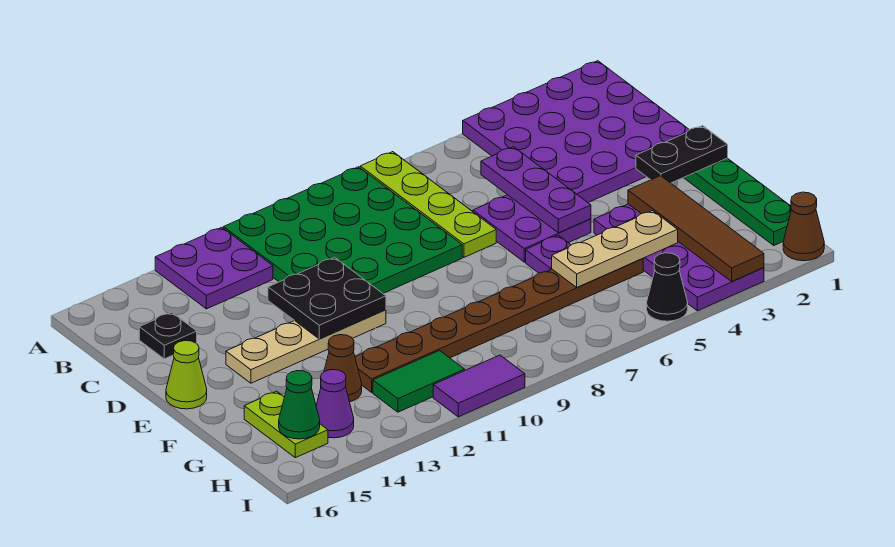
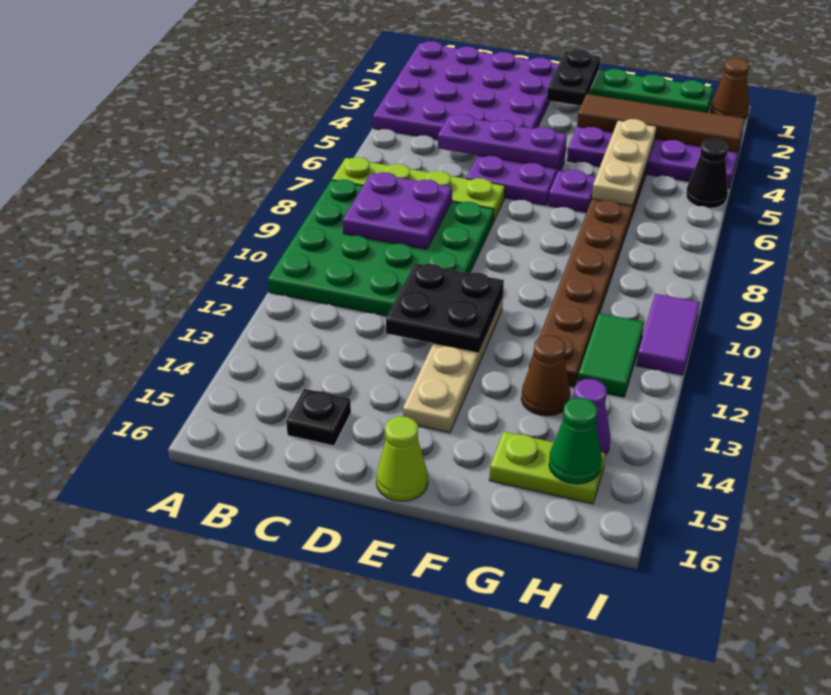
purple plate A12:B13 level 1 -> purple plate B8:C9 level 2

